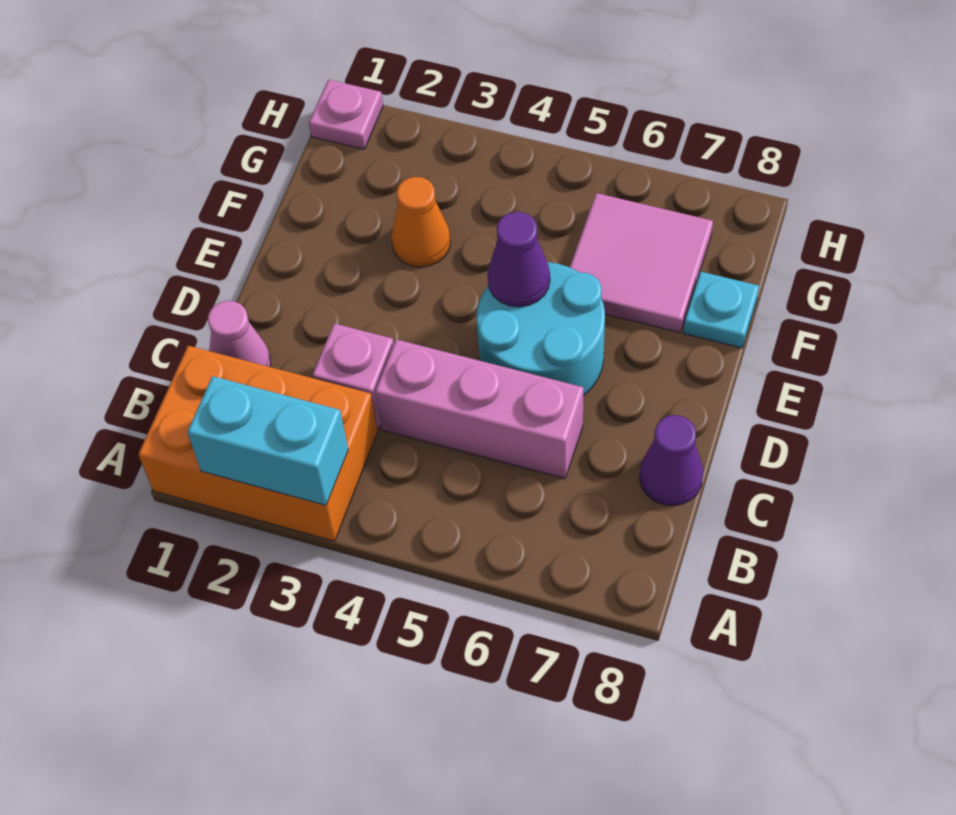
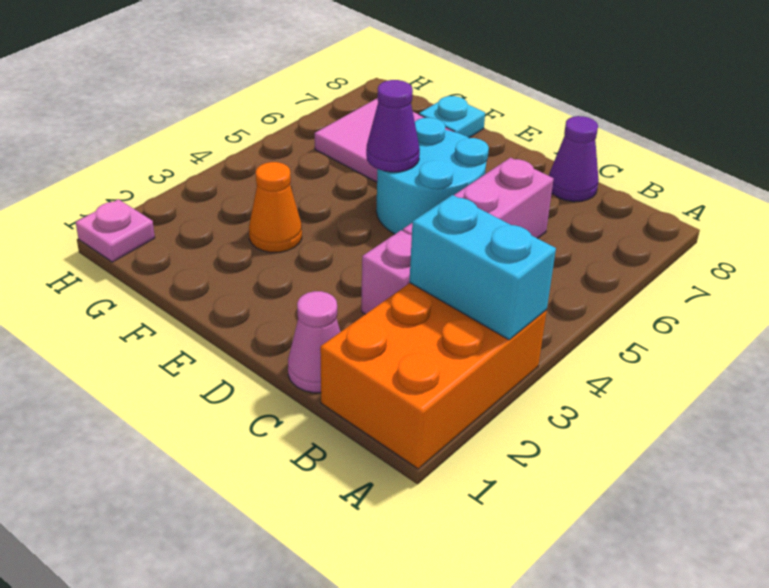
cyan brick A2:A3 level 2 -> cyan brick A3:B3 level 2

